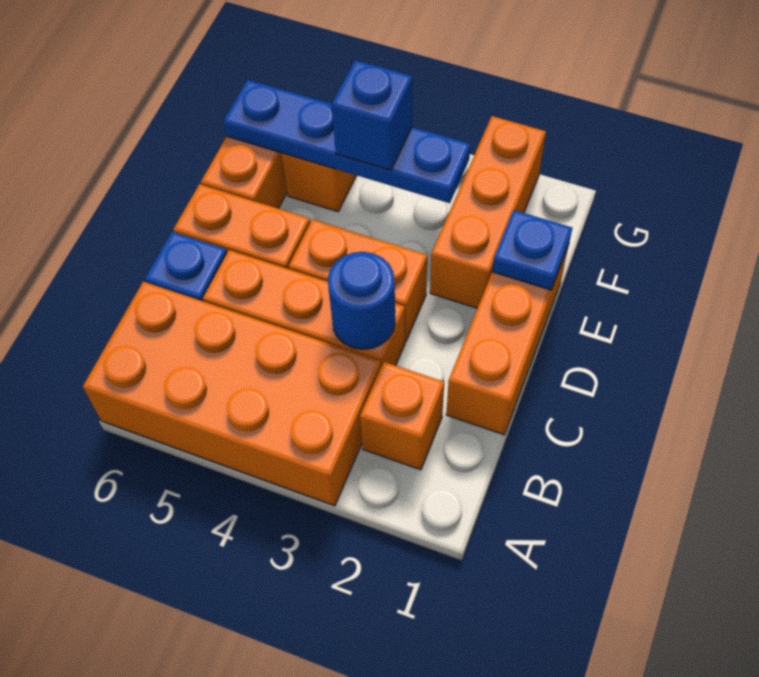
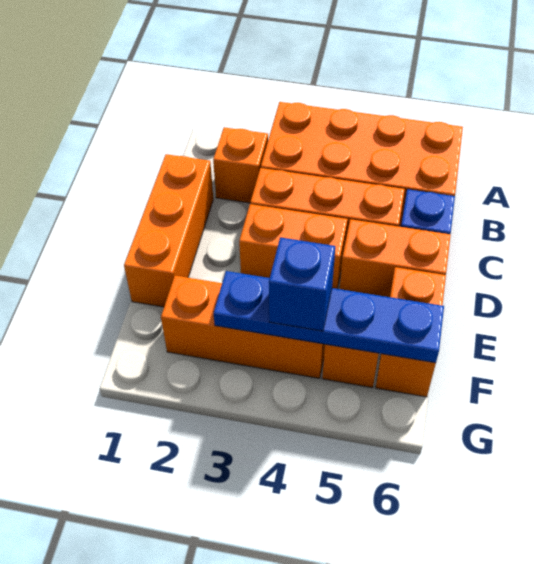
blue round brick C3 level 2 -> none
blue plate E1 level 2 -> none
orange brick E2:G2 level 1 -> orange brick F2:F4 level 1

